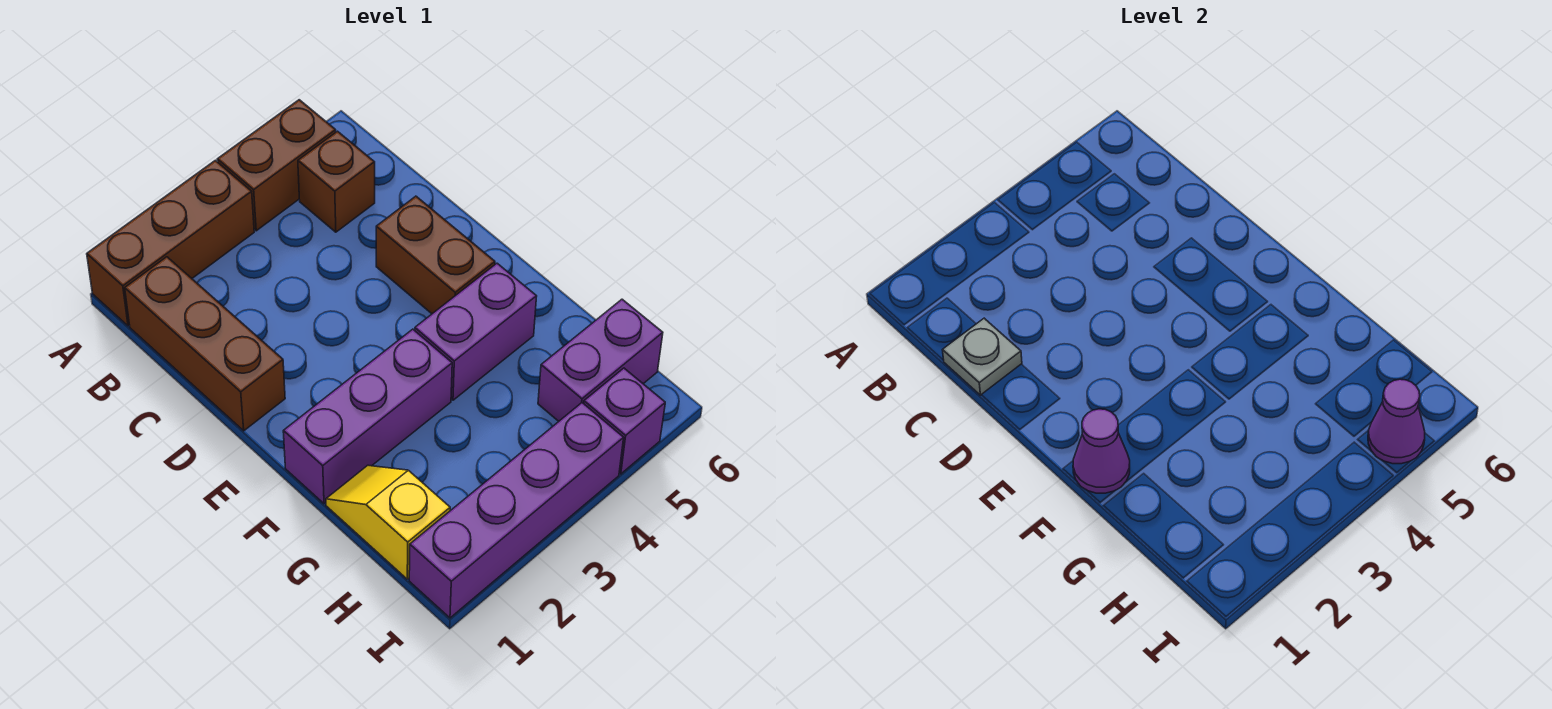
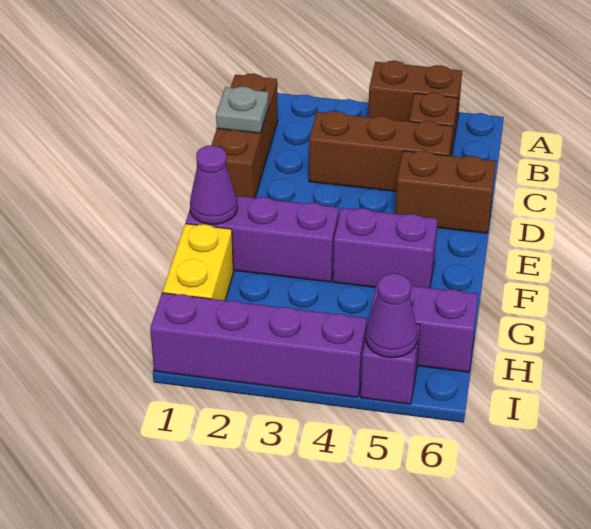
brown brick A1:A3 level 1 -> brown brick C3:C5 level 1
brown brick D5:E5 level 1 -> brown brick D5:D6 level 1
yellow slope G1:H1 level 1 top H -> yellow brick G1:H1 level 1

